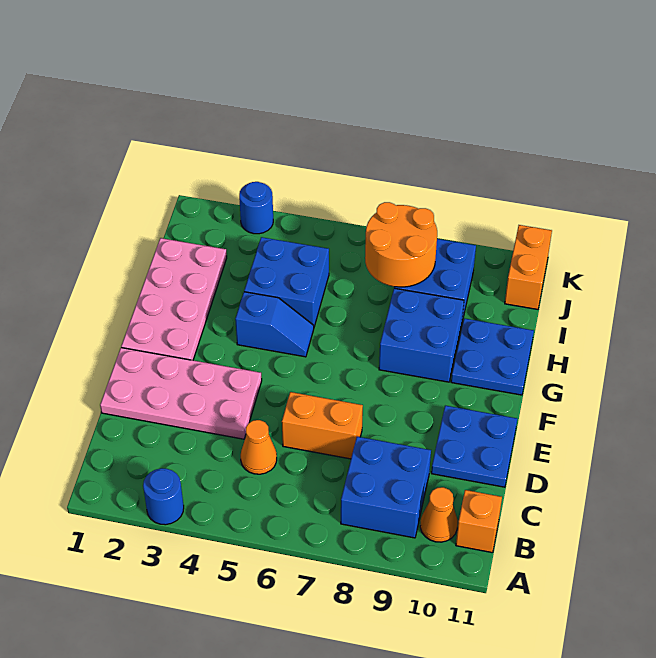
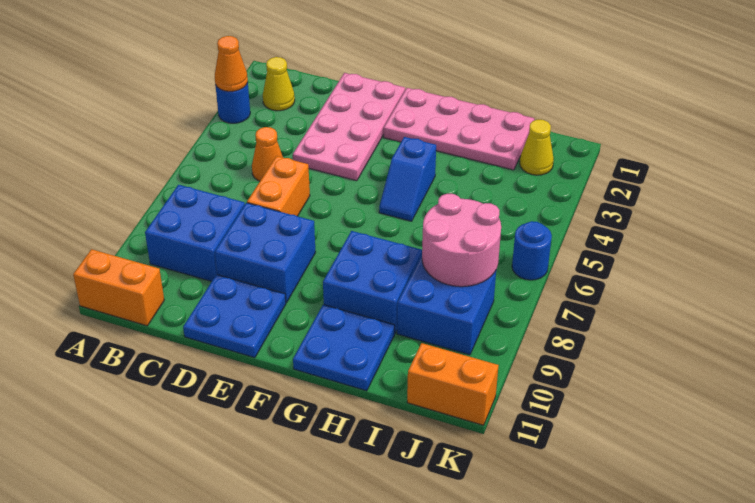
none -> yellow cone B2 level 1
orange cone B10 level 1 -> orange cone A3 level 2
orange brick B11 level 1 -> orange brick A11:B11 level 1
blue brick H4:I5 level 1 -> blue brick D8:E9 level 1
orange round brick I7:J8 level 2 -> pink round brick I7:J8 level 2
none -> yellow cone J2 level 1
blue round brick K3 level 1 -> blue round brick K6 level 1

